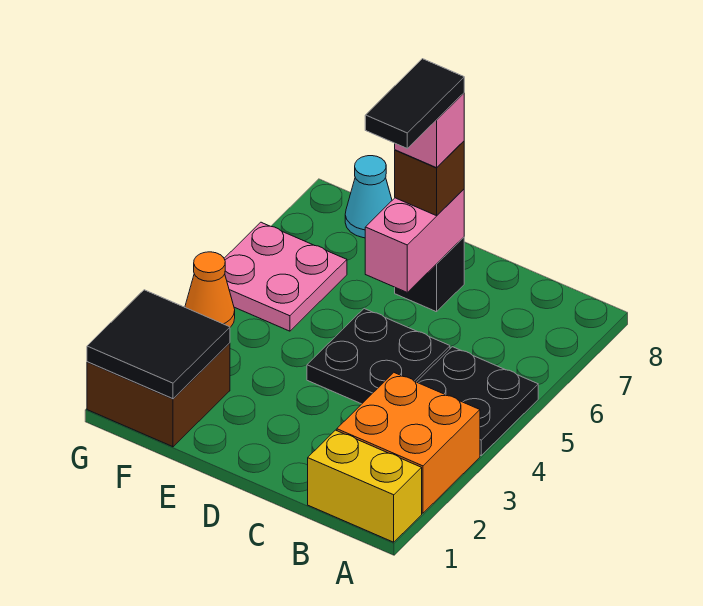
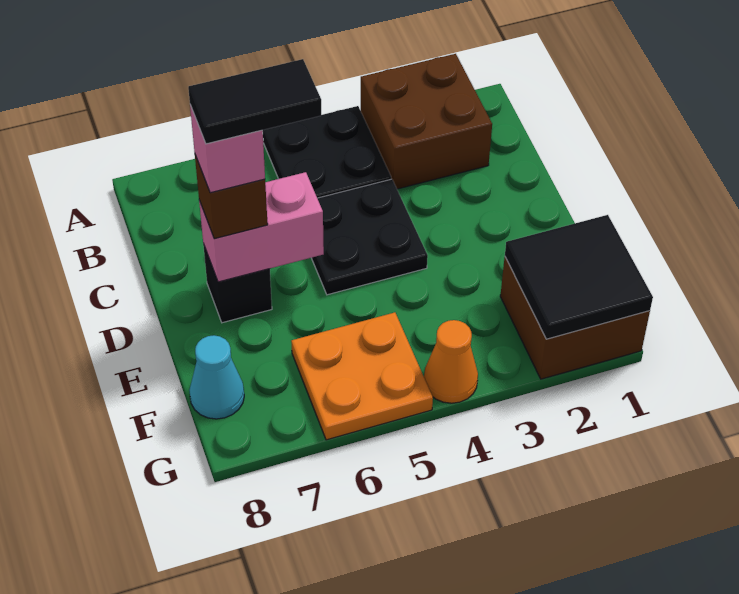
yellow brick A1:B1 level 1 -> none
orange brick A2:B3 level 1 -> brown brick A2:B3 level 1
pink plate F5:G6 level 1 -> orange plate F5:G6 level 1

